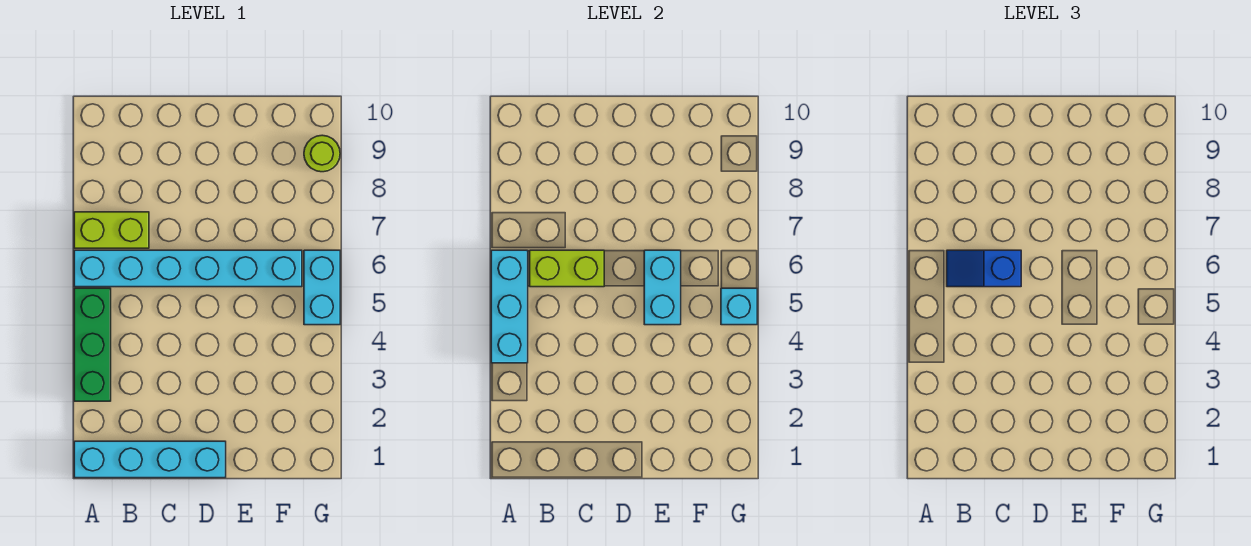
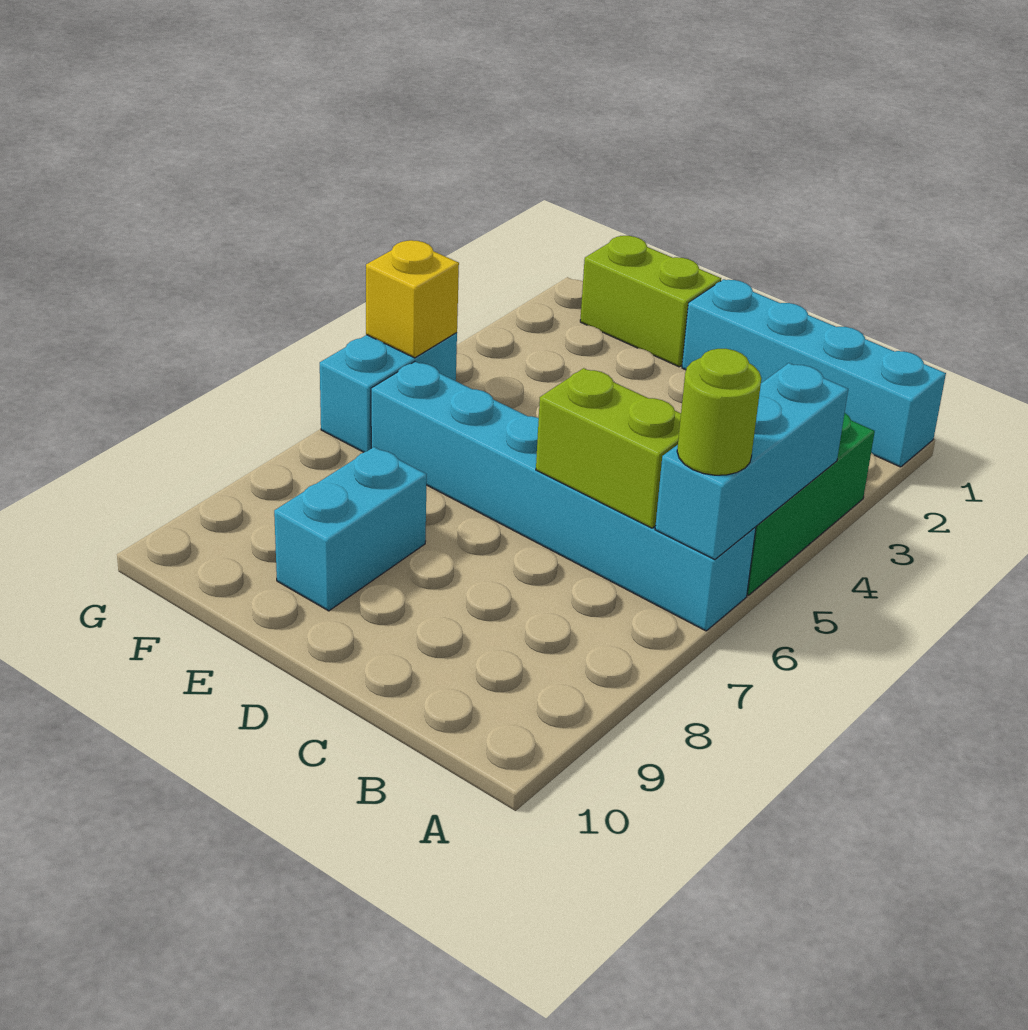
lime brick A7:B7 level 1 -> lime brick E1:F1 level 1
blue slope B6:C6 level 3 top C -> none
cyan brick E5:E6 level 2 -> cyan brick E8:E9 level 1
cyan brick G5 level 2 -> yellow brick G5 level 2
lime round brick G9 level 1 -> lime round brick A6 level 3

